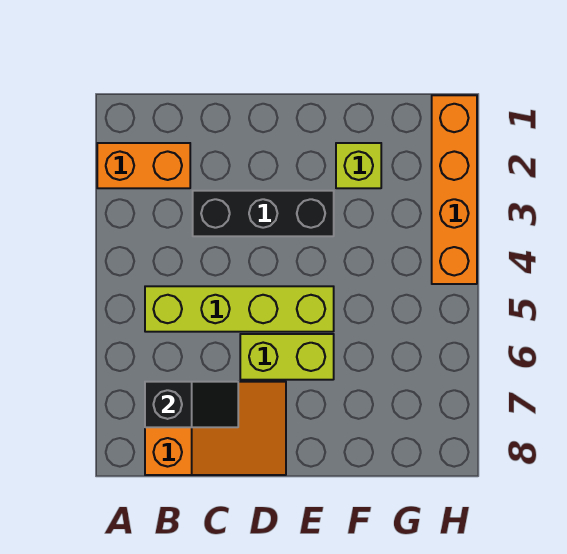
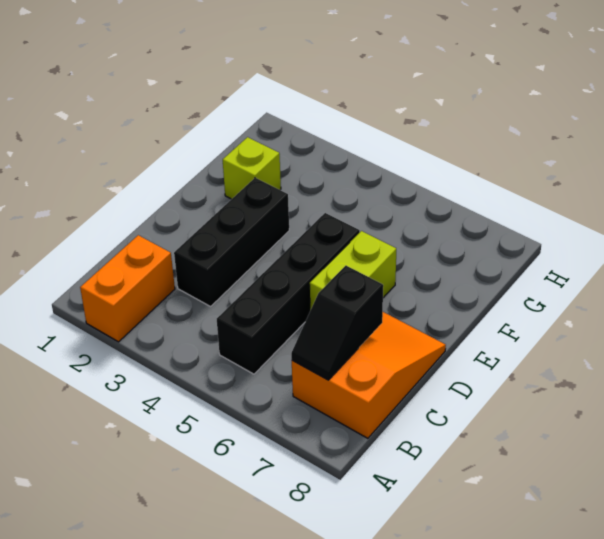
lime brick B5:E5 level 1 -> black brick B5:E5 level 1
black slope B7:C7 level 2 top B -> black slope B7:C7 level 2 top C
orange brick H1:H4 level 1 -> none

